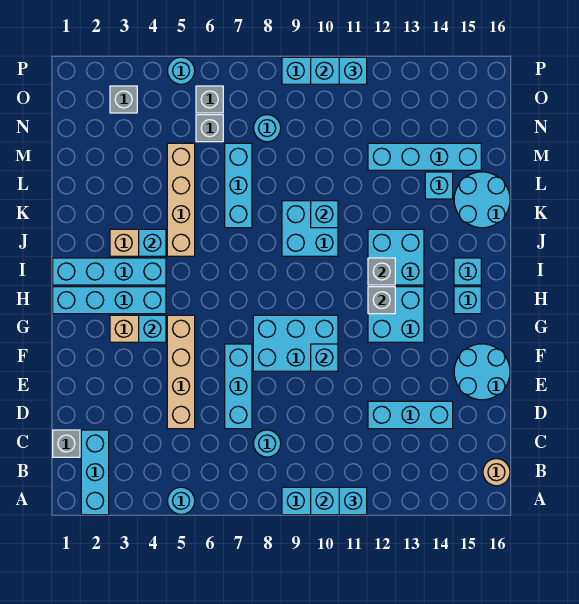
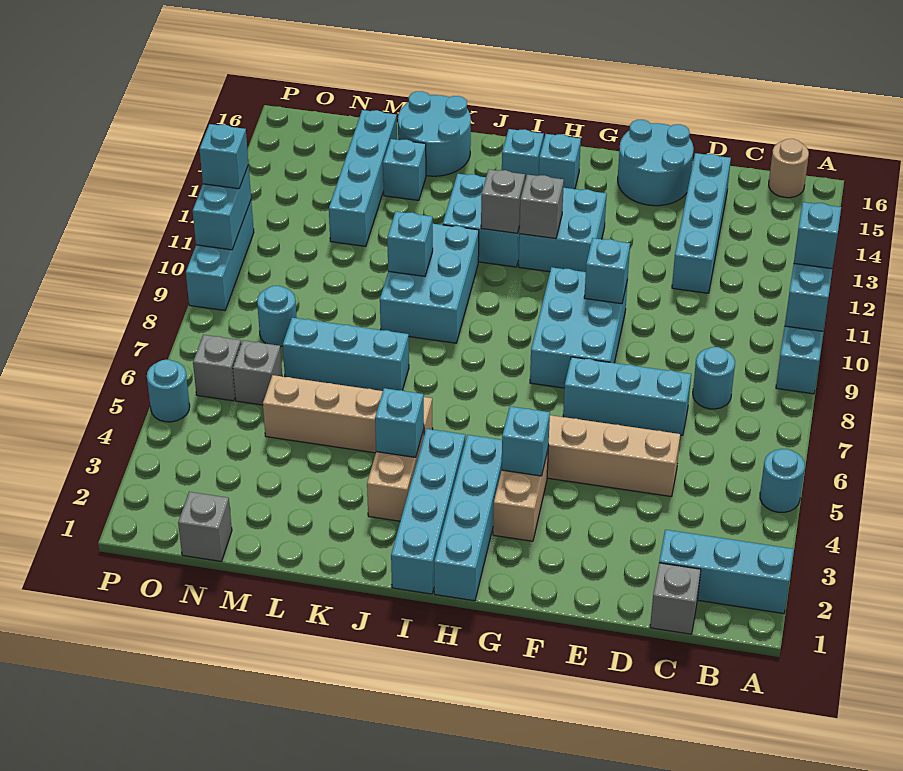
cyan brick D12:D14 level 1 -> cyan brick D12:D15 level 1
cyan brick J9:K10 level 1 -> cyan brick J9:K11 level 1
grey brick O3 level 1 -> grey brick N1 level 1

